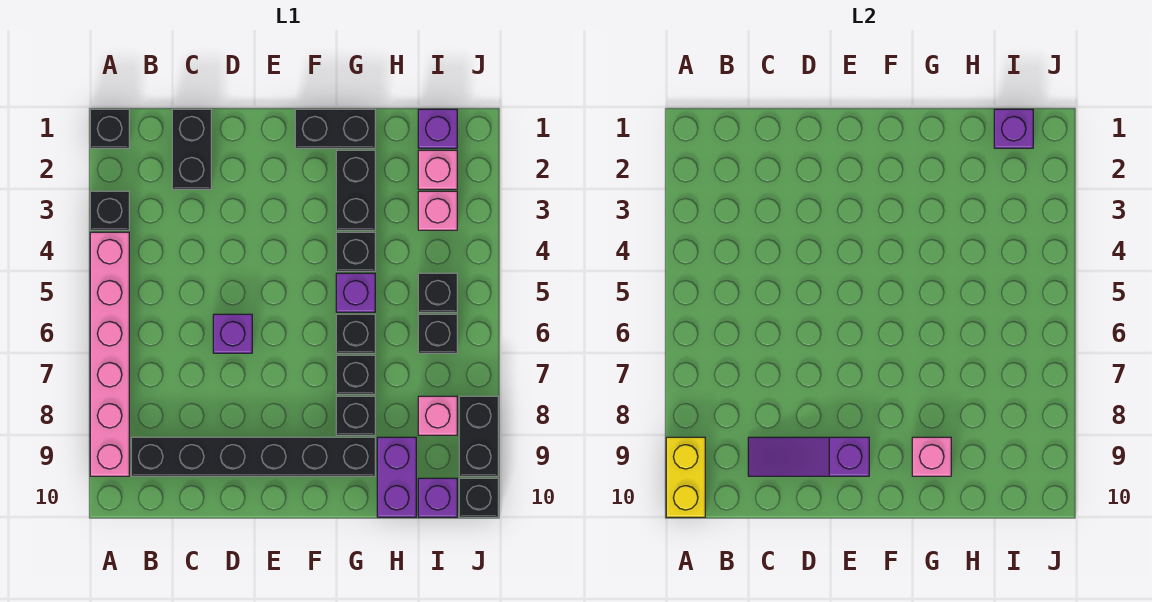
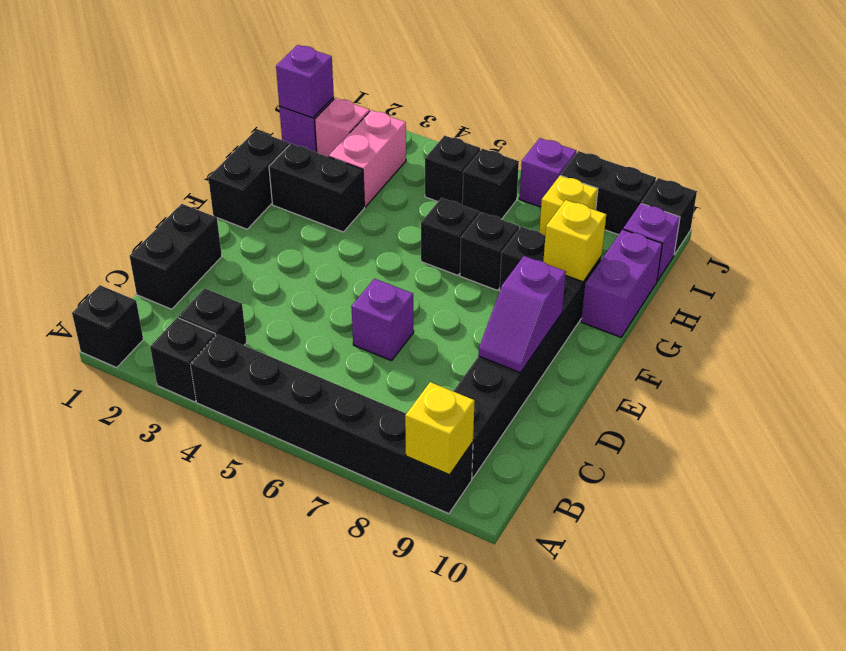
pink brick A4:A9 level 1 -> black brick A4:A9 level 1
yellow brick A9:A10 level 2 -> yellow brick A9 level 2
black brick C1:C2 level 1 -> black brick C1:D1 level 1
purple slope C9:E9 level 2 top E -> purple slope D9:E9 level 2 top E
black brick G4 level 1 -> black brick B3 level 1
purple brick G5 level 1 -> purple brick J7 level 1
pink brick G9 level 2 -> yellow brick G9 level 2
purple brick H9:H10 level 1 -> purple brick G10:H10 level 1
pink brick I3 level 1 -> pink brick H3:I3 level 1
pink brick I8 level 1 -> yellow brick I8 level 1

